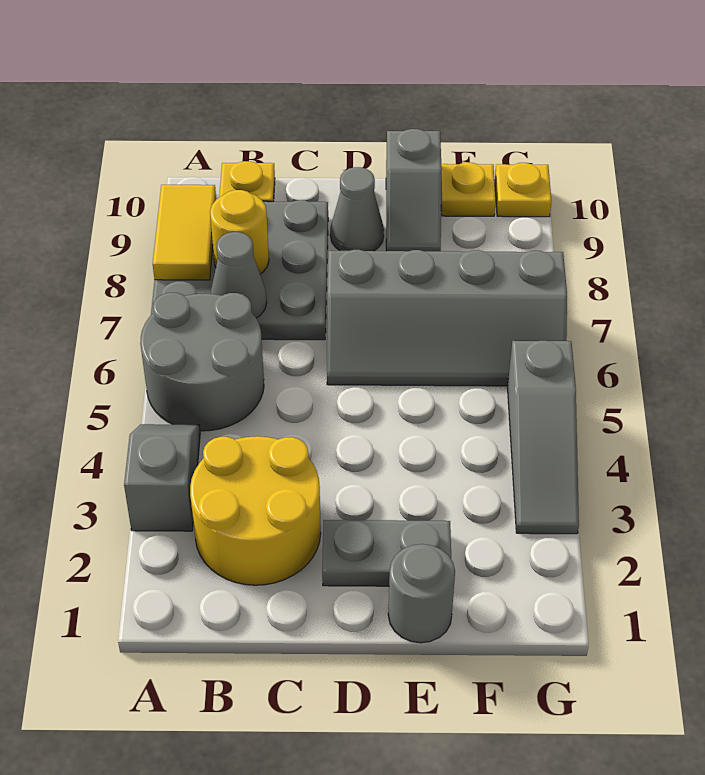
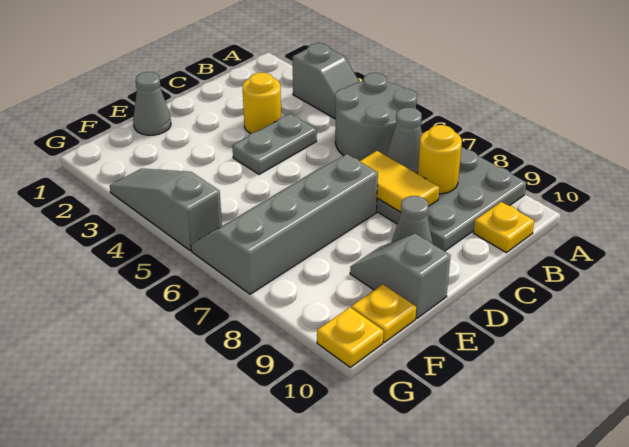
yellow tile A8:A9 level 2 -> yellow tile C7:C8 level 2
yellow round brick B2:C3 level 1 -> yellow round brick C3 level 1
grey plate D2:E2 level 1 -> grey plate C4:D4 level 1
grey round brick E1 level 1 -> grey cone E1 level 1

